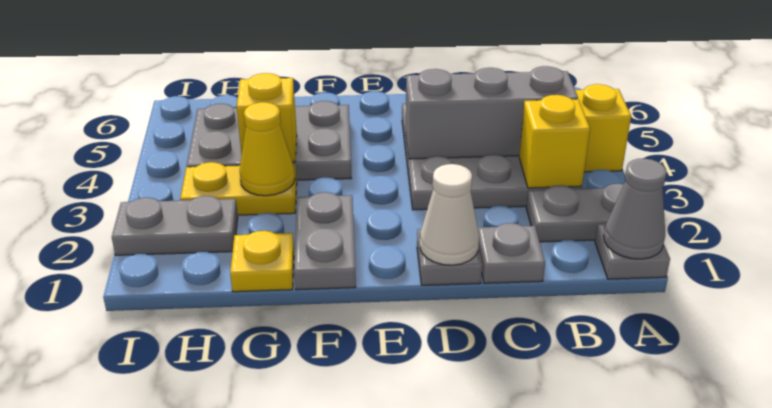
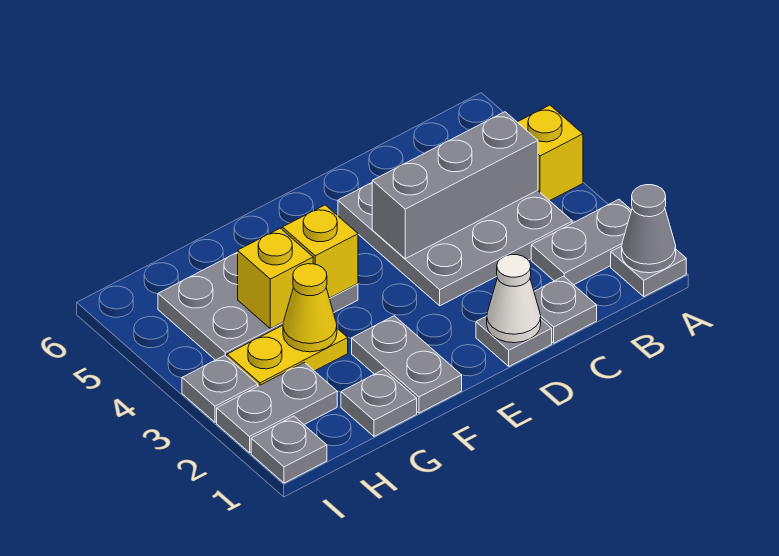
yellow brick B3 level 2 -> yellow brick F4 level 2
yellow plate G1 level 1 -> grey plate G1 level 1
none -> grey plate I1 level 1
none -> grey plate I3 level 1

